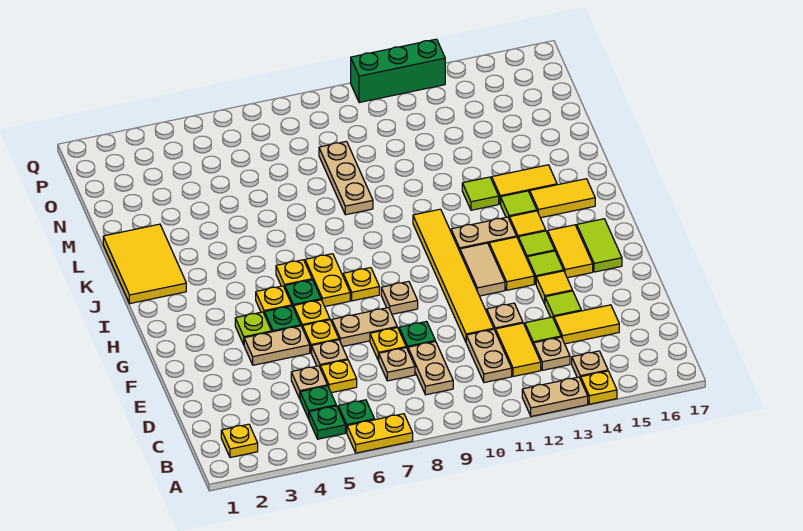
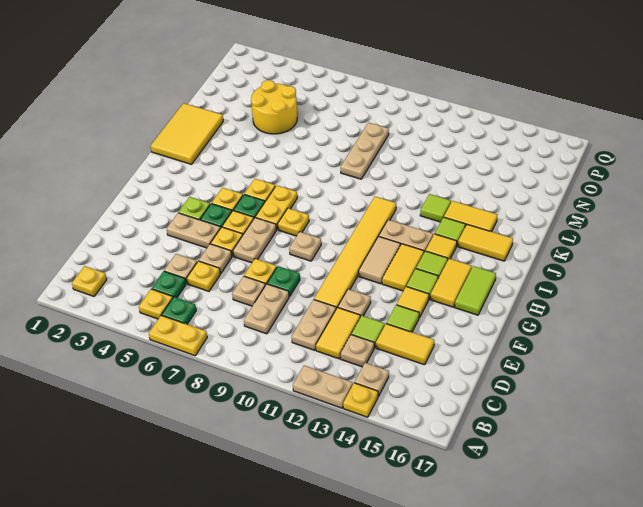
green plate B5 level 1 -> yellow plate B5 level 1
tan plate F7:F8 level 1 -> tan plate F7:G7 level 1
none -> yellow round brick M4:N5 level 1
green brick Q11:Q13 level 1 -> none

